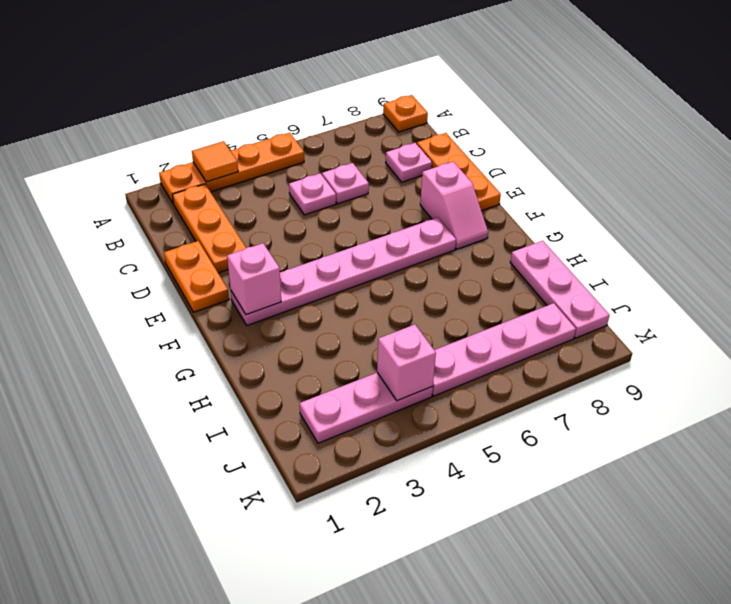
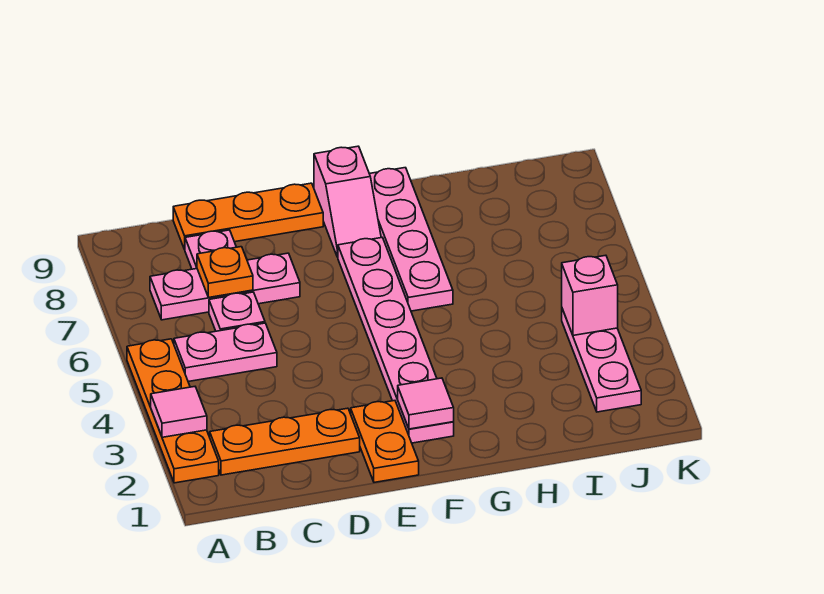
orange tile A3 level 2 -> pink tile A3 level 2
orange plate A9 level 1 -> orange plate C7 level 2
pink plate C5 level 1 -> pink plate B5:C5 level 1
orange plate D1:E1 level 1 -> orange plate E1:E2 level 1
pink slope E8:F8 level 1 top E -> pink slope F8:F9 level 1 top 9
pink brick F2 level 2 -> pink tile F2 level 2
pink plate H9:J9 level 1 -> pink plate B7:D7 level 1
pink plate J5:J8 level 1 -> pink plate G6:G9 level 1

